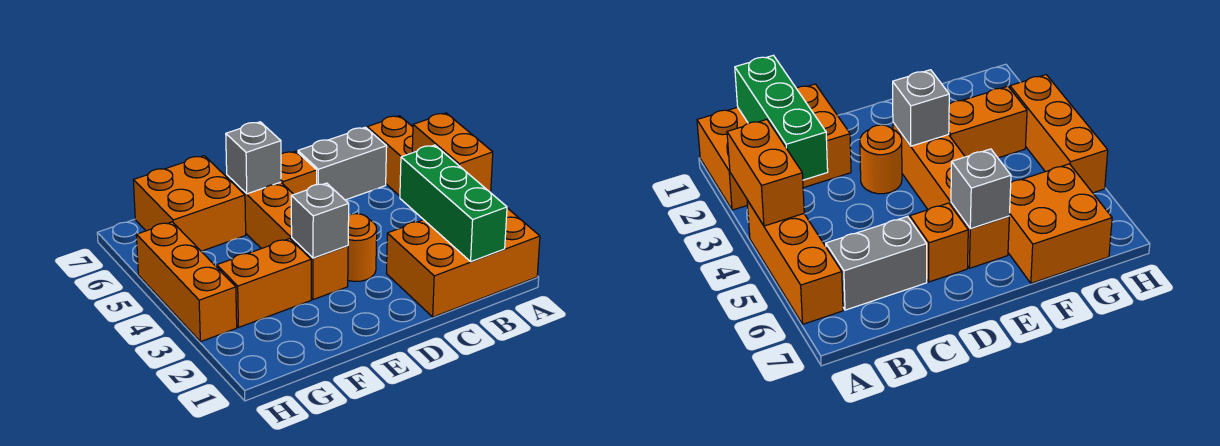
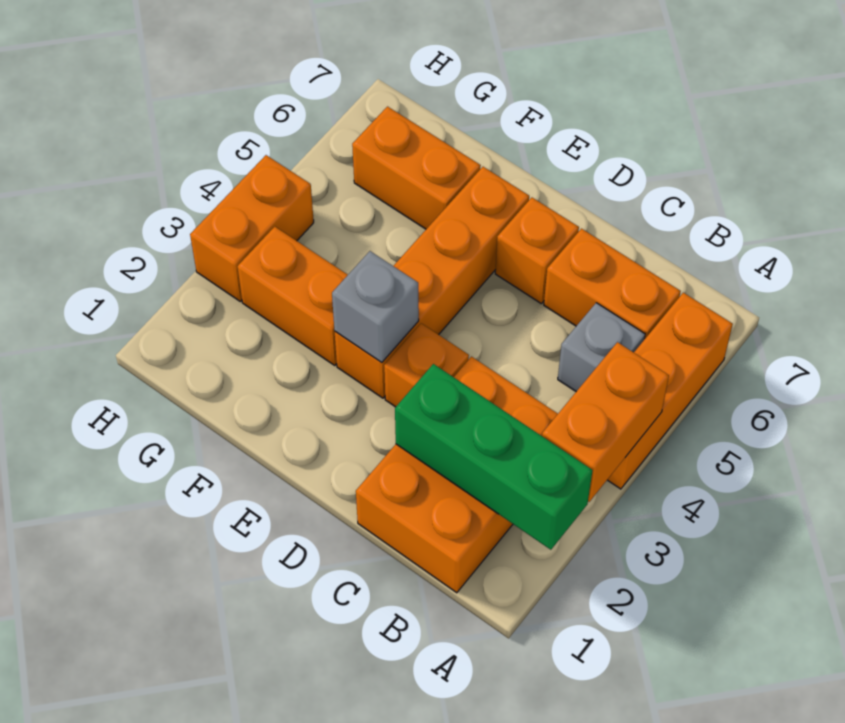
orange brick A1:C2 level 1 -> orange brick B1:C3 level 1
green brick B1:B3 level 2 -> green brick A2:C2 level 2
grey brick B6:C6 level 1 -> orange brick B6:C6 level 1
orange round brick D3 level 1 -> orange brick D3 level 1
grey brick E6 level 2 -> grey brick B5 level 1
orange brick F6:G7 level 1 -> orange brick F6:G6 level 1
orange brick H3:H5 level 1 -> orange brick H3:H4 level 1

